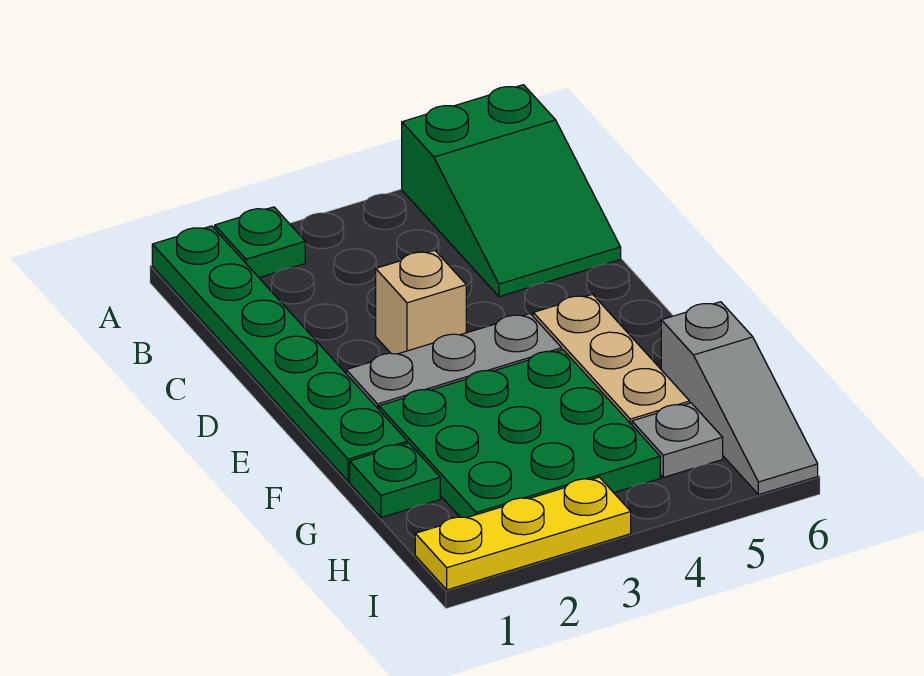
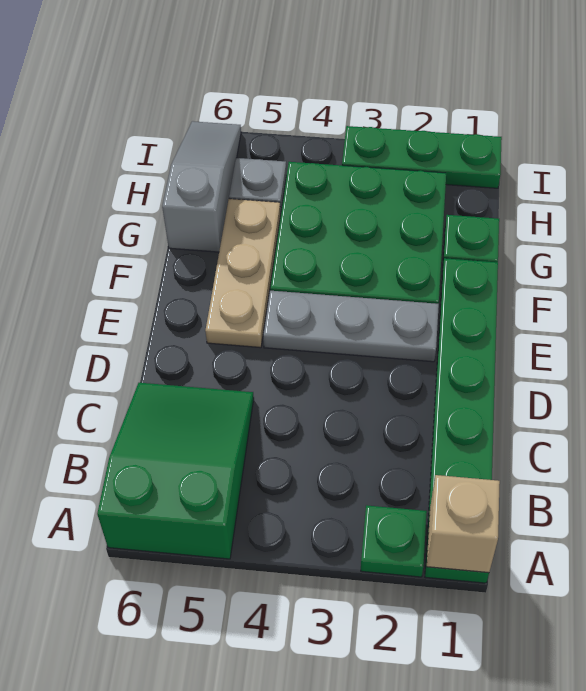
tan brick D3 level 1 -> tan brick A1 level 2
yellow plate I1:I3 level 1 -> green plate I1:I3 level 1

